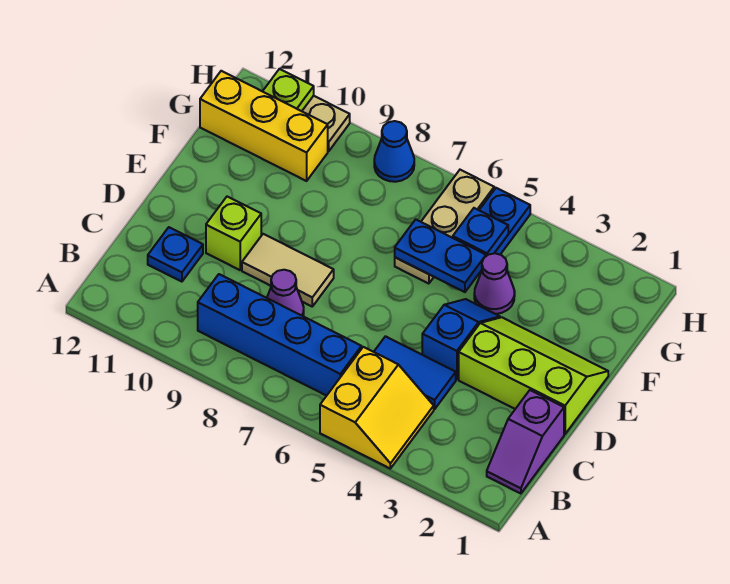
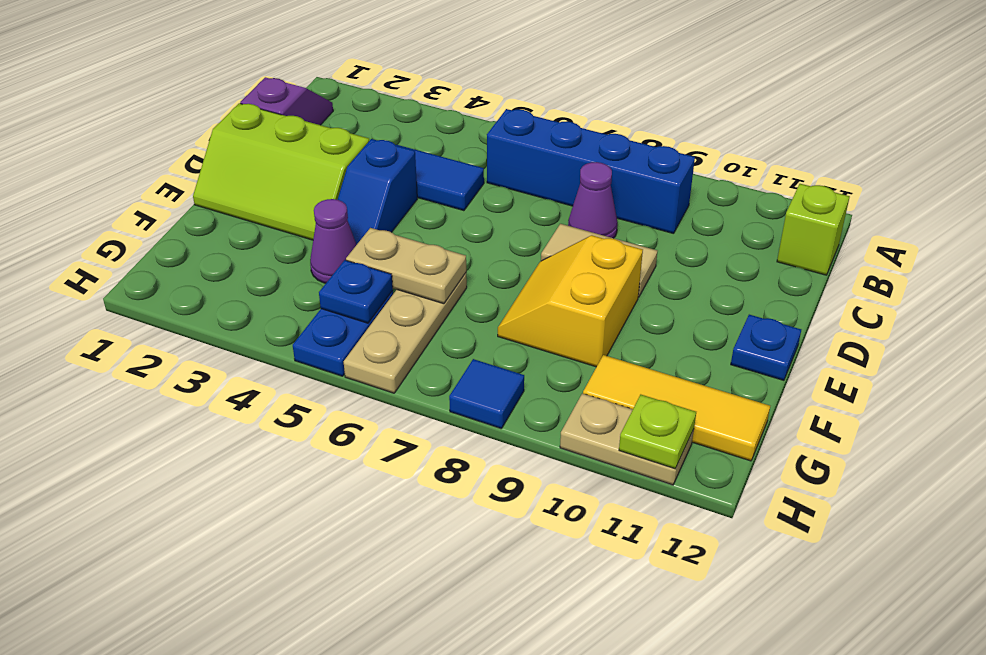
yellow slope A4:B5 level 1 top 5 -> yellow slope E8:F9 level 1 top 9
blue plate C11 level 1 -> blue plate E12 level 1
lime brick D10 level 1 -> lime brick B12 level 1
blue plate F5:F6 level 2 -> tan plate F5:F6 level 2
yellow brick G10:G12 level 1 -> yellow tile G10:G12 level 1
blue cone H8 level 1 -> blue tile H8 level 1

